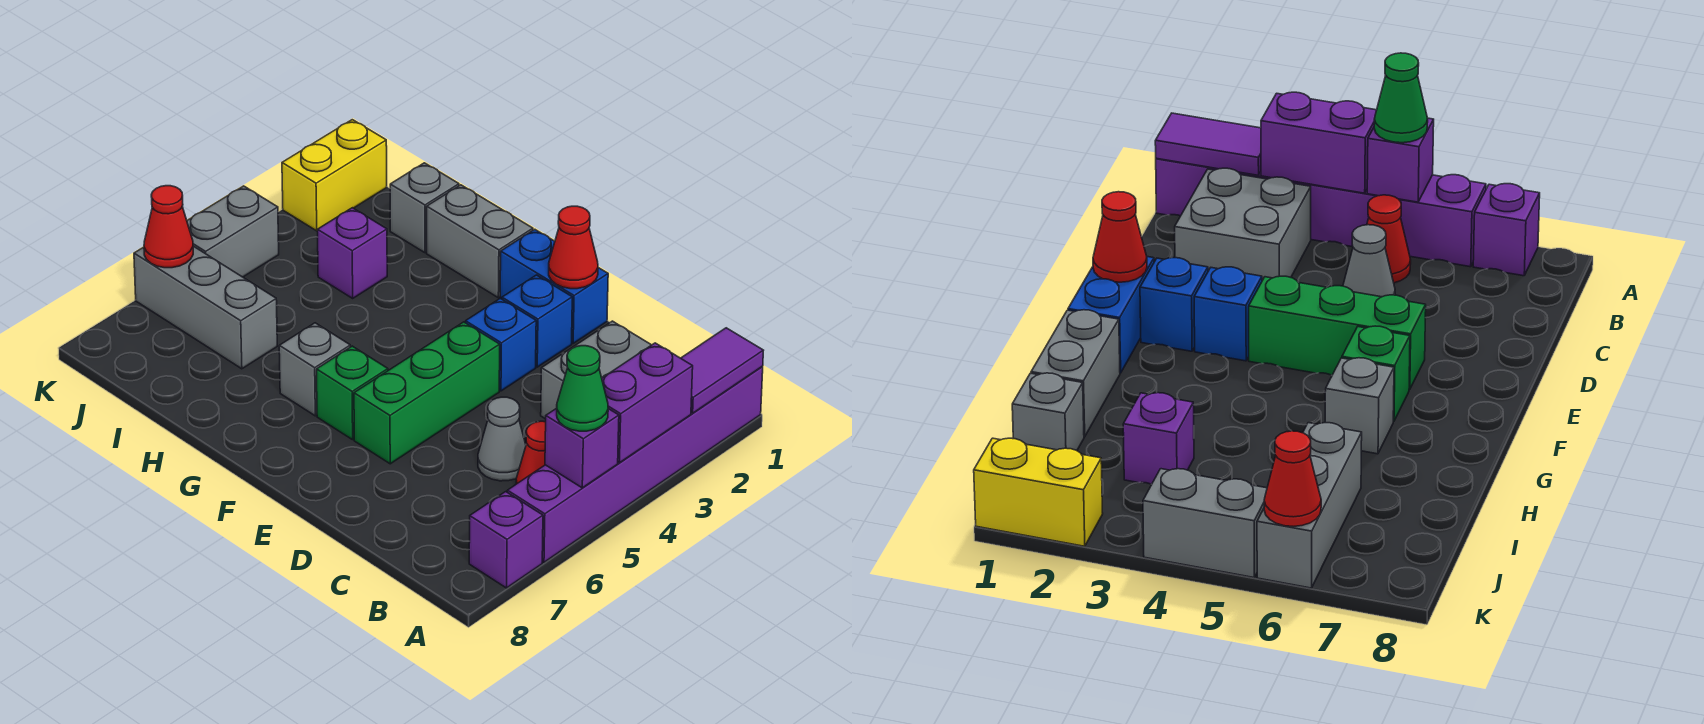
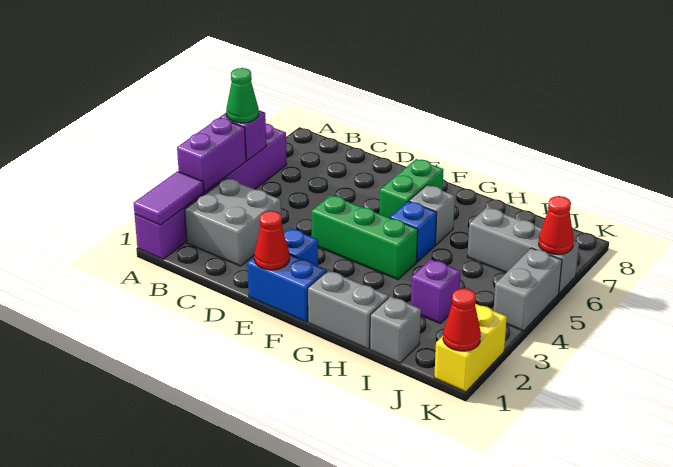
purple brick A7 level 1 -> none
red cone B5 level 1 -> red cone K1 level 2
grey cone C5 level 1 -> none
blue brick E3 level 1 -> blue brick G5 level 1
green brick E4:E6 level 1 -> green brick E4:G4 level 1
green brick F6 level 1 -> green brick F6:F7 level 1

